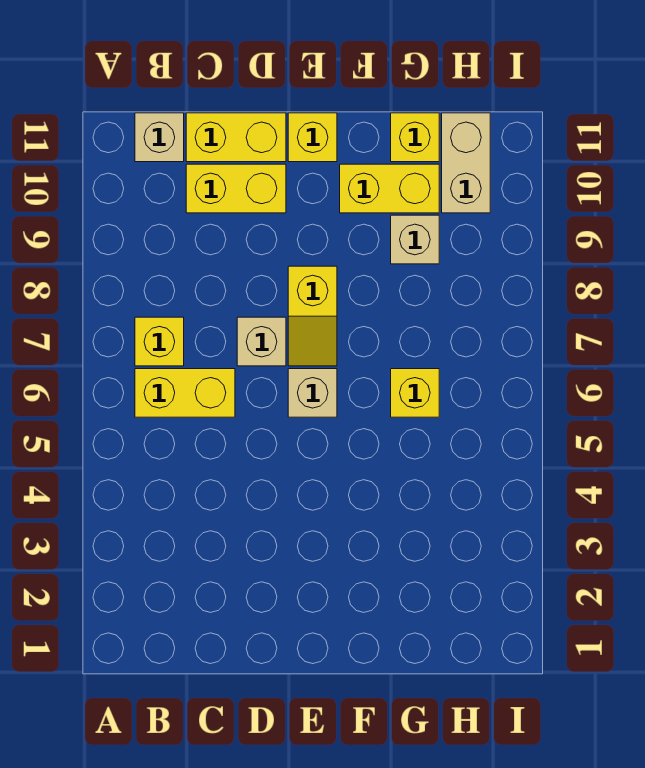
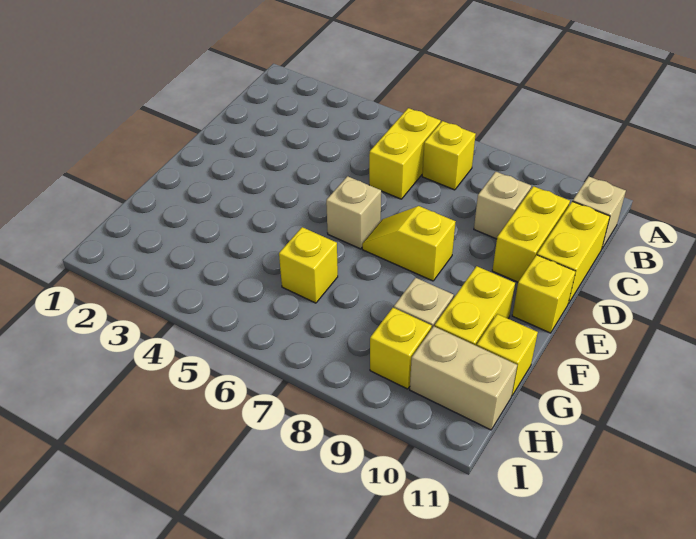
tan brick D7 level 1 -> tan brick C9 level 1
none -> yellow brick H9 level 1

